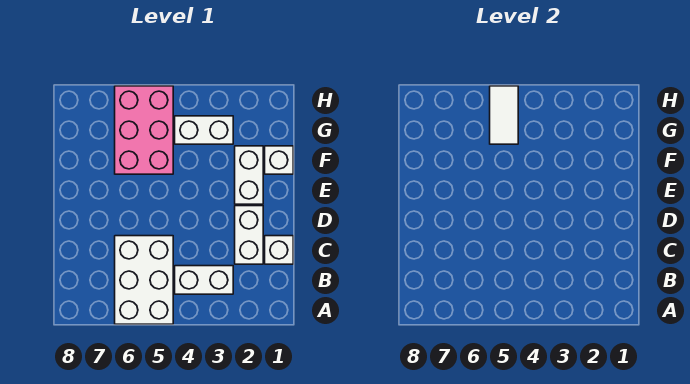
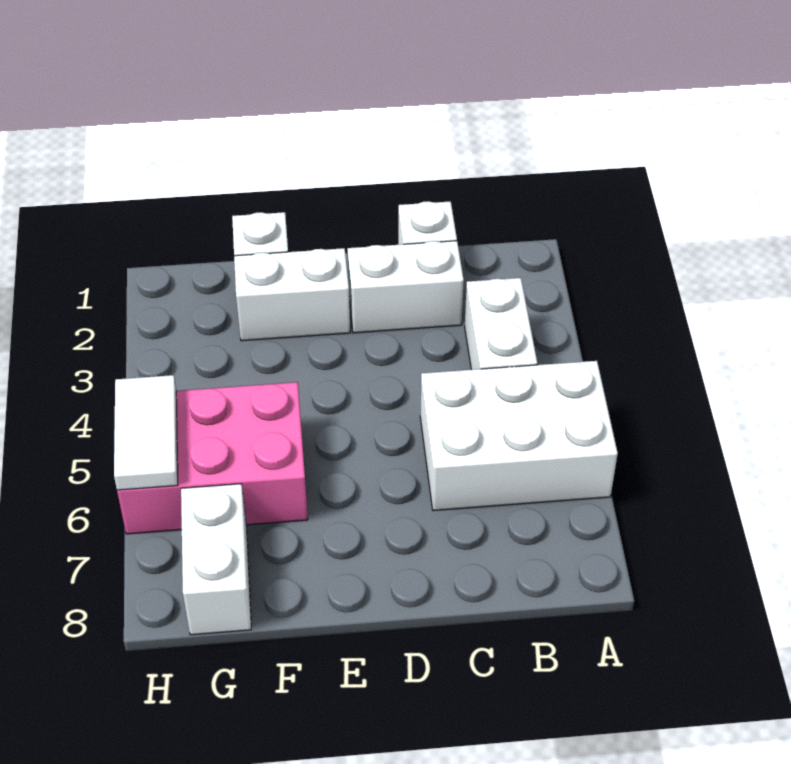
white brick G3:G4 level 1 -> white brick G7:G8 level 1
white tile G5:H5 level 2 -> white tile H5:H6 level 2

